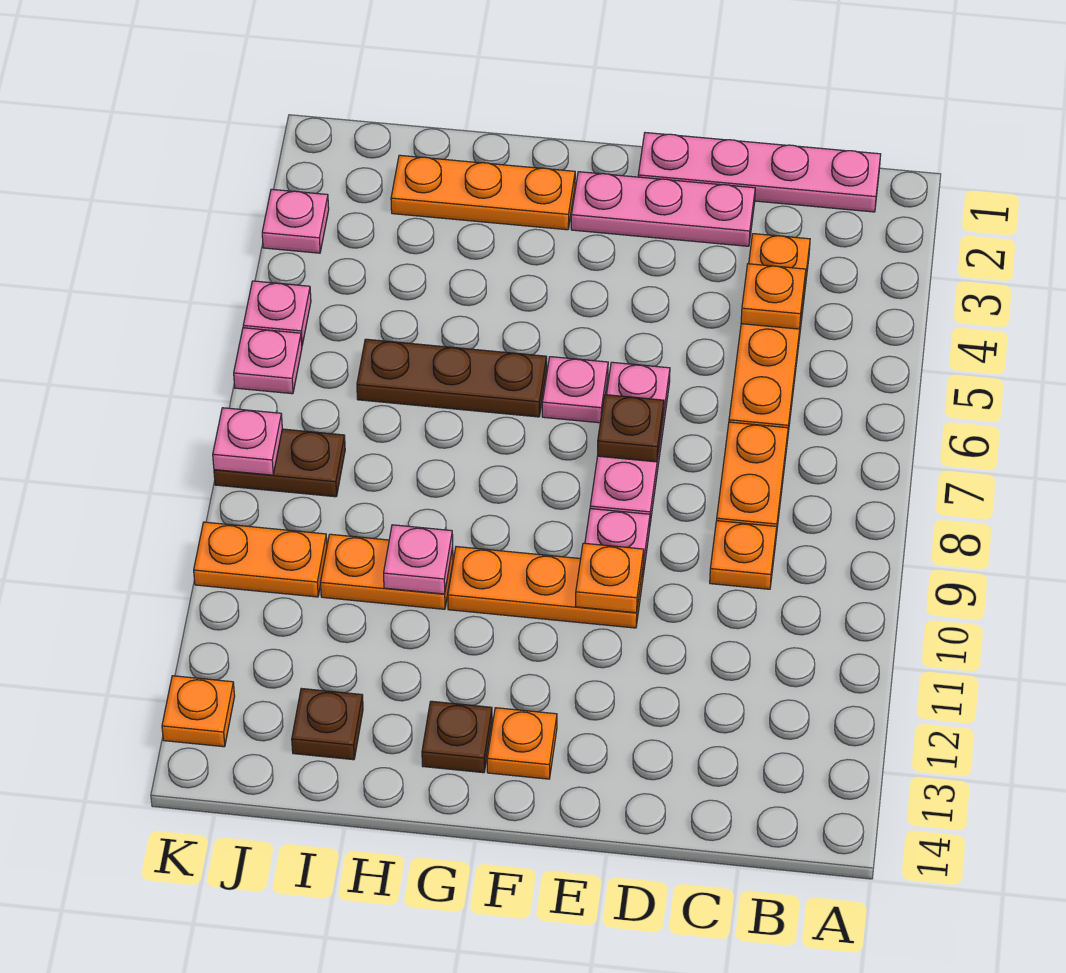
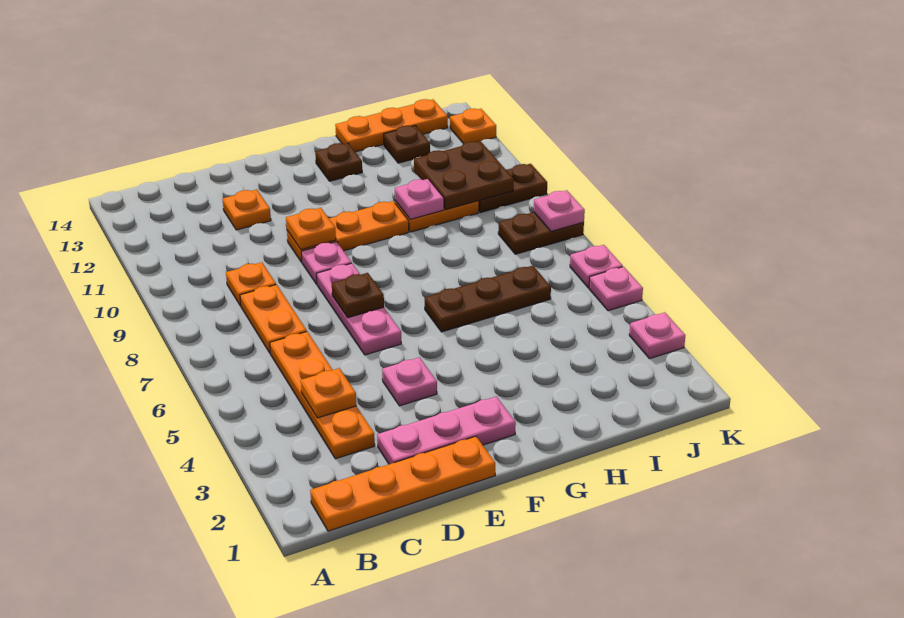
pink plate B1:E1 level 1 -> orange plate B1:E1 level 1
pink plate F6 level 1 -> pink plate E4 level 1
orange plate F13 level 1 -> orange plate D12 level 1
orange plate G2:I2 level 1 -> orange plate H14:J14 level 1
none -> brown plate I10:J11 level 2
orange plate J10:K10 level 1 -> brown plate J10:K10 level 1

